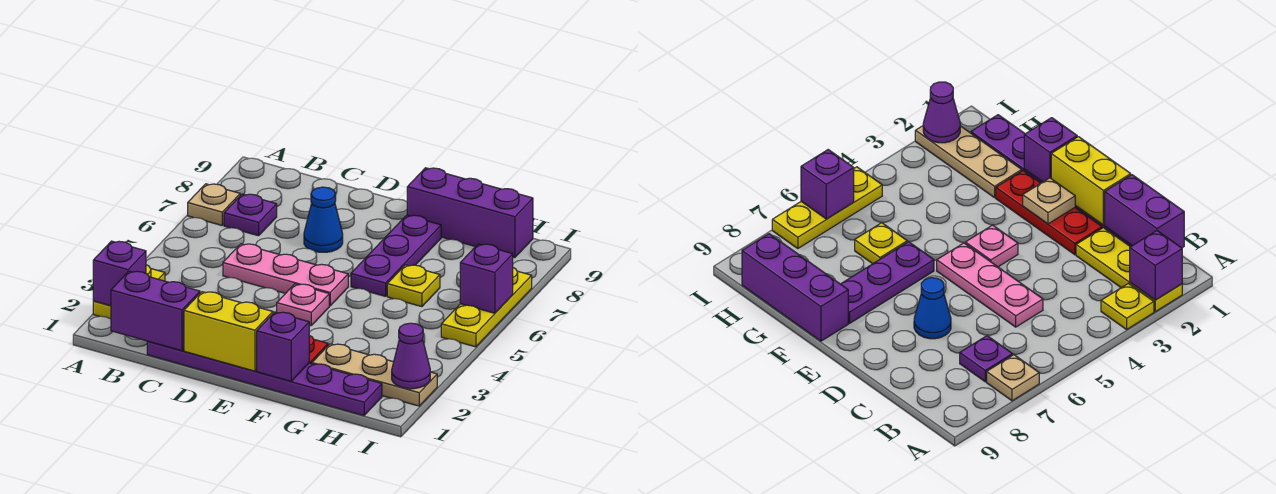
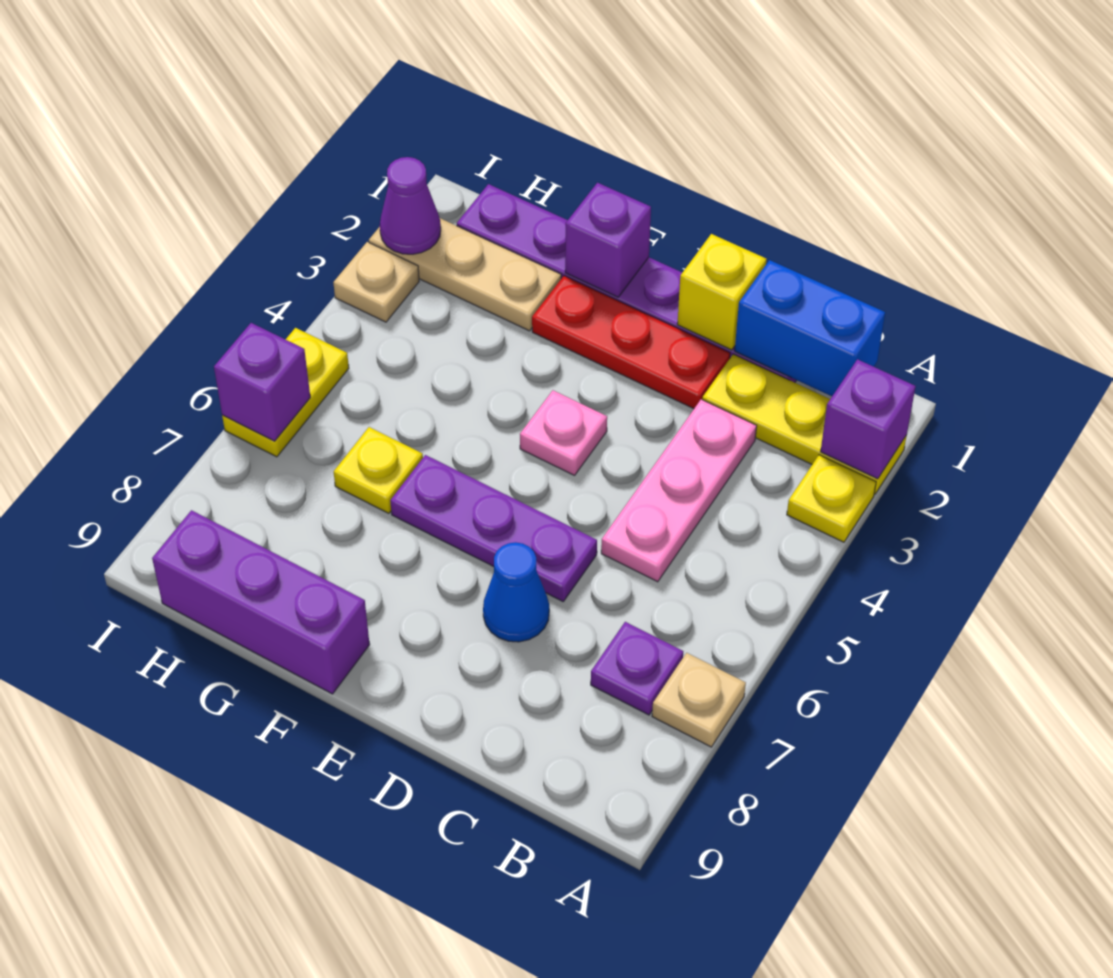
purple brick B1:C1 level 2 -> blue brick B1:C1 level 2
pink plate C5:E5 level 1 -> pink plate C3:C5 level 1
yellow brick D1:E1 level 2 -> yellow brick D1 level 2
tan plate E2 level 2 -> tan plate I3 level 1
purple plate F6:F8 level 1 -> purple plate D6:F6 level 1
yellow plate I5:I7 level 1 -> yellow plate I5:I6 level 1

